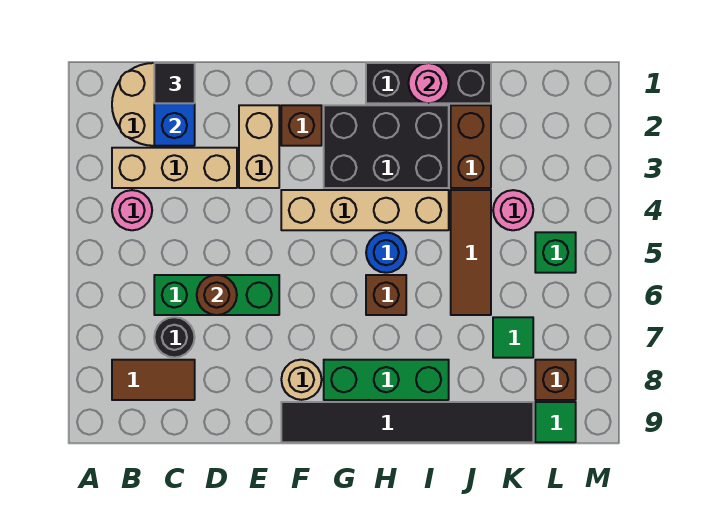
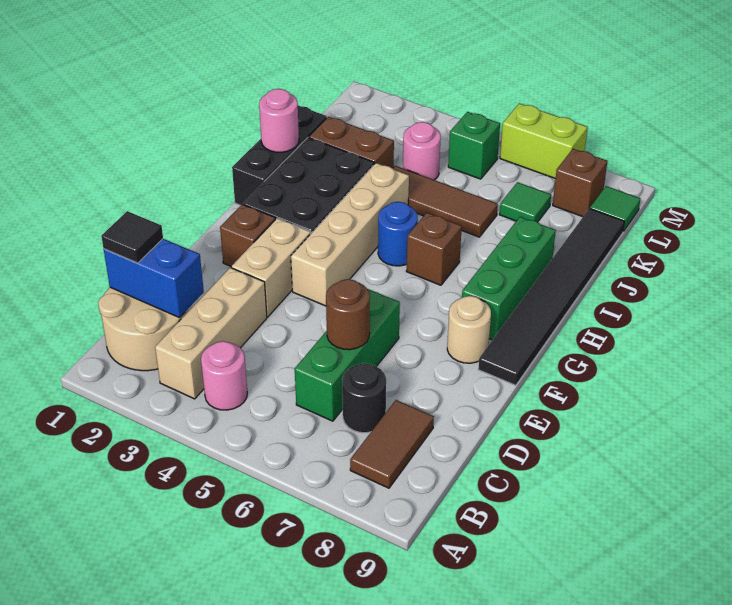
tan brick E2:E3 level 1 -> tan brick E3:F3 level 1
none -> lime brick M6:M7 level 1

